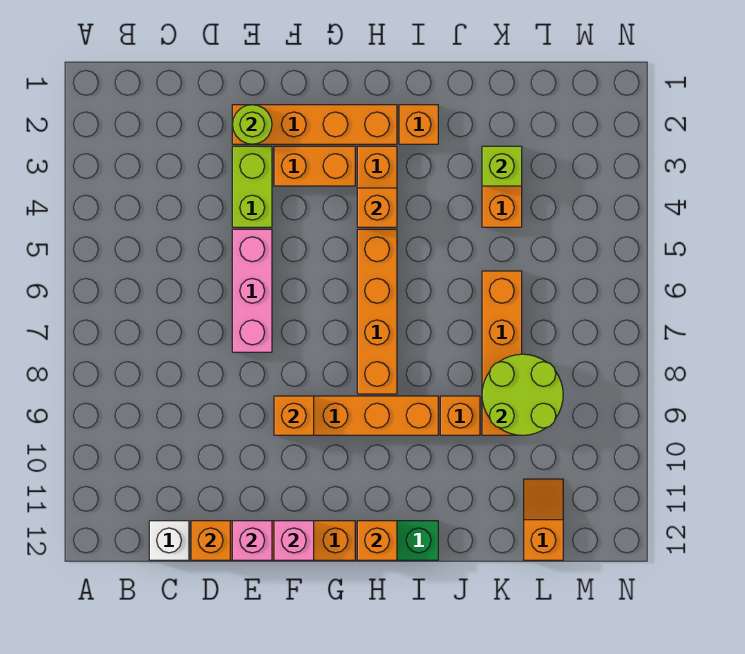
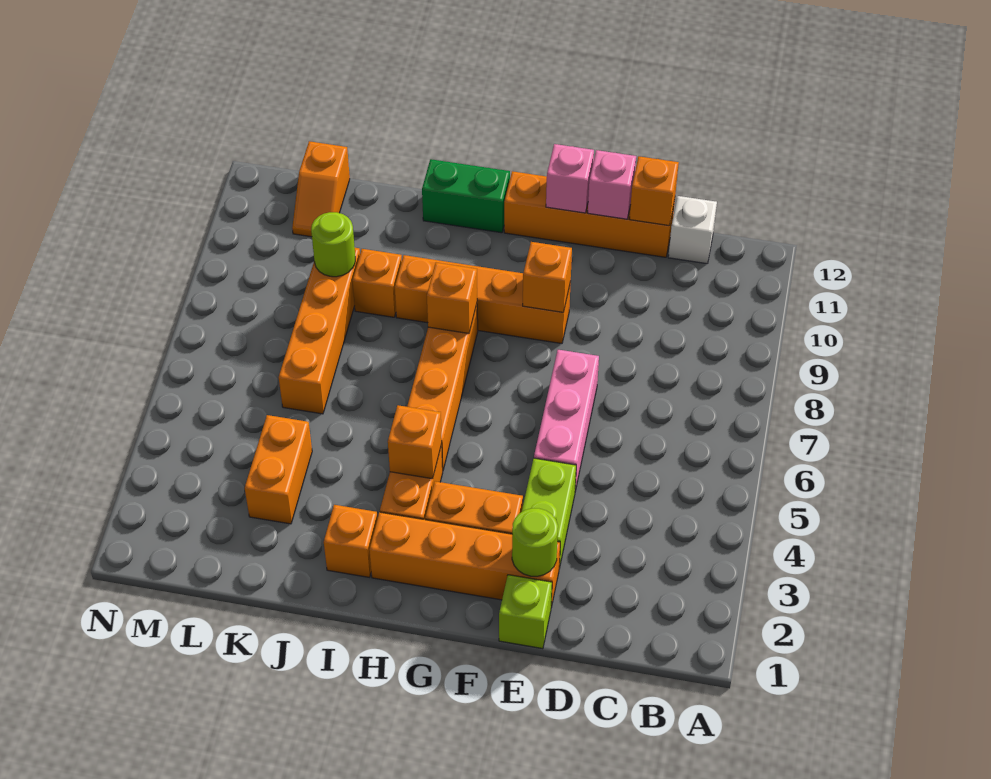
orange brick H12 level 2 -> orange brick H8 level 2
lime brick K3 level 2 -> lime brick E1 level 1
lime round brick K8:L9 level 2 -> lime round brick K9 level 2

